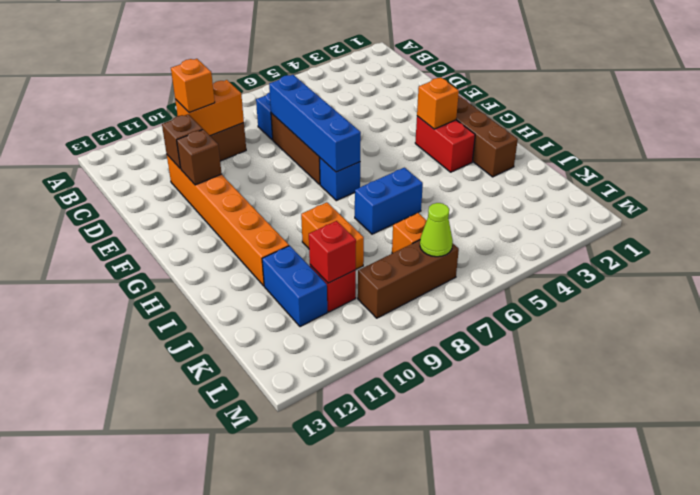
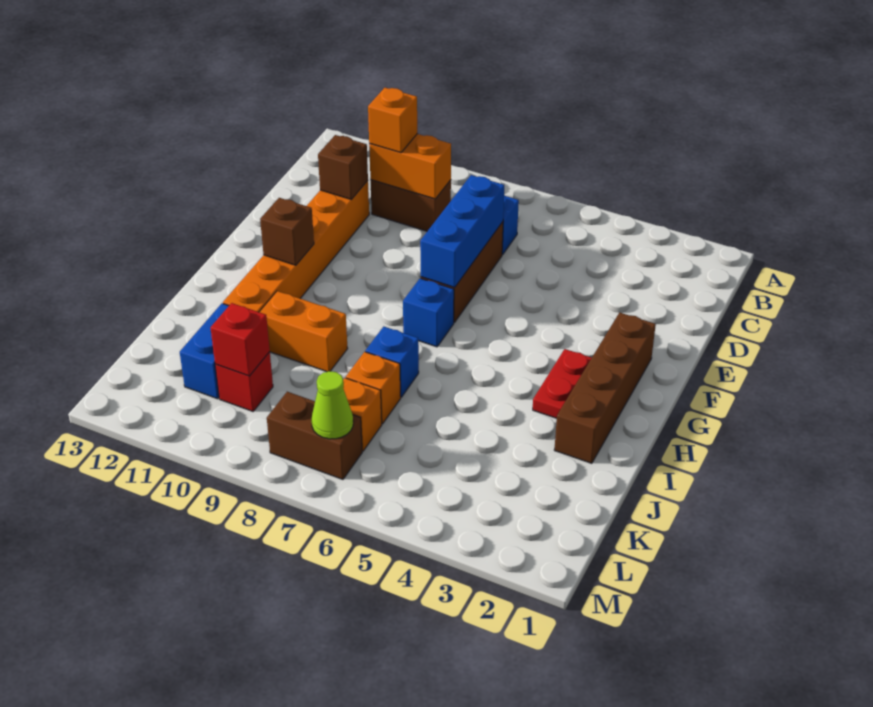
blue brick D7:G7 level 2 -> blue brick D7:F7 level 2
brown brick E11 level 2 -> brown brick G11 level 2
red brick G3:H3 level 1 -> red plate G3:H3 level 1
orange brick G3 level 2 -> orange brick J7 level 1
blue brick I6:I7 level 1 -> blue brick I7 level 1
orange brick I9:J9 level 1 -> orange brick I9:I10 level 1
brown brick L7:L9 level 1 -> brown brick L7:L8 level 1

